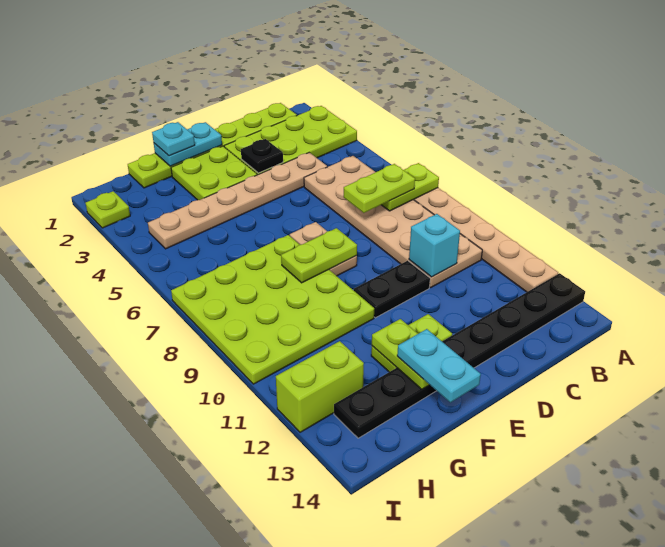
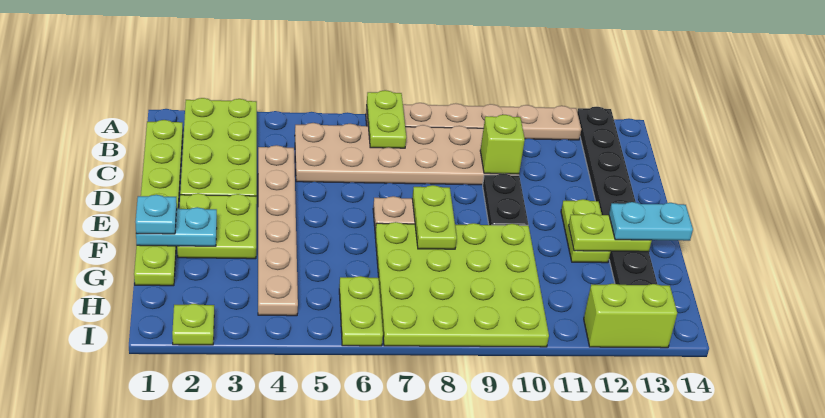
lime plate B7:C7 level 3 -> lime plate H6:I6 level 1
cyan brick C10 level 2 -> lime brick C10 level 2
black plate D3 level 2 -> none
cyan plate E1:F1 level 2 -> cyan plate F1:F2 level 2
lime brick H12:I12 level 1 -> lime brick I12:I13 level 1

